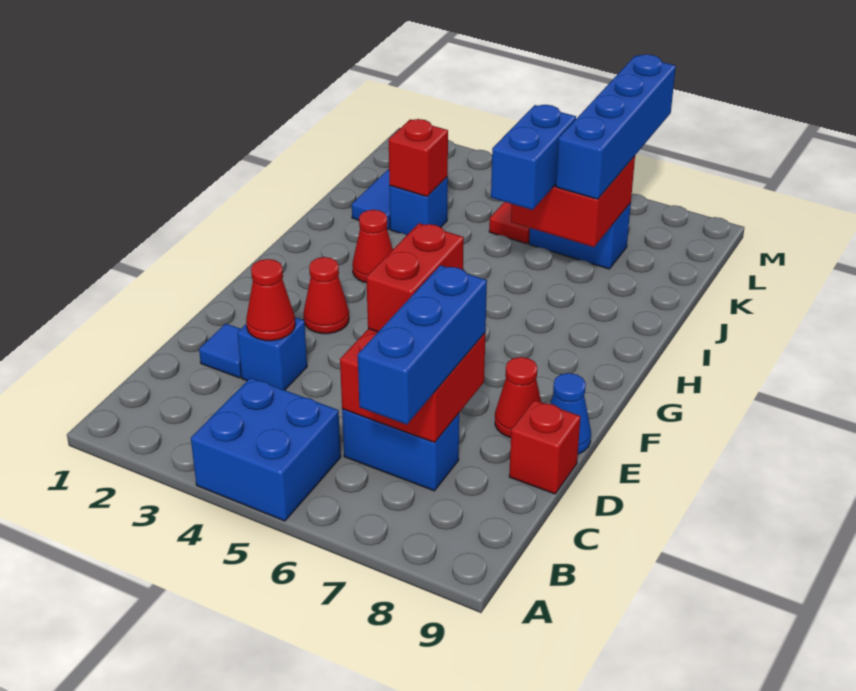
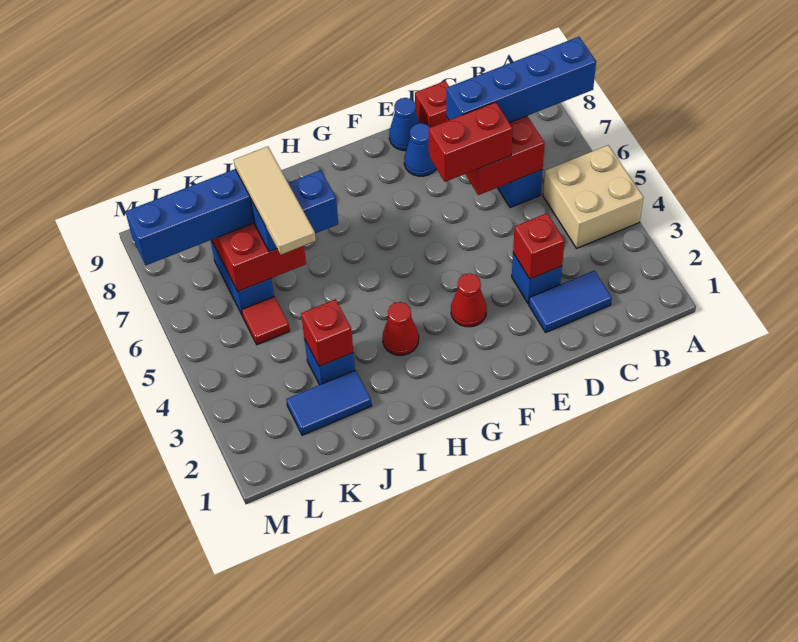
blue brick A4:B5 level 1 -> tan brick A4:B5 level 1
blue brick B7:D7 level 3 -> blue brick A7:D7 level 3
blue tile D2 level 1 -> blue tile C2:D2 level 1
red cone D3 level 2 -> red brick D3 level 2
red cone E8 level 1 -> blue cone E8 level 1
none -> tan tile J5:J7 level 4

